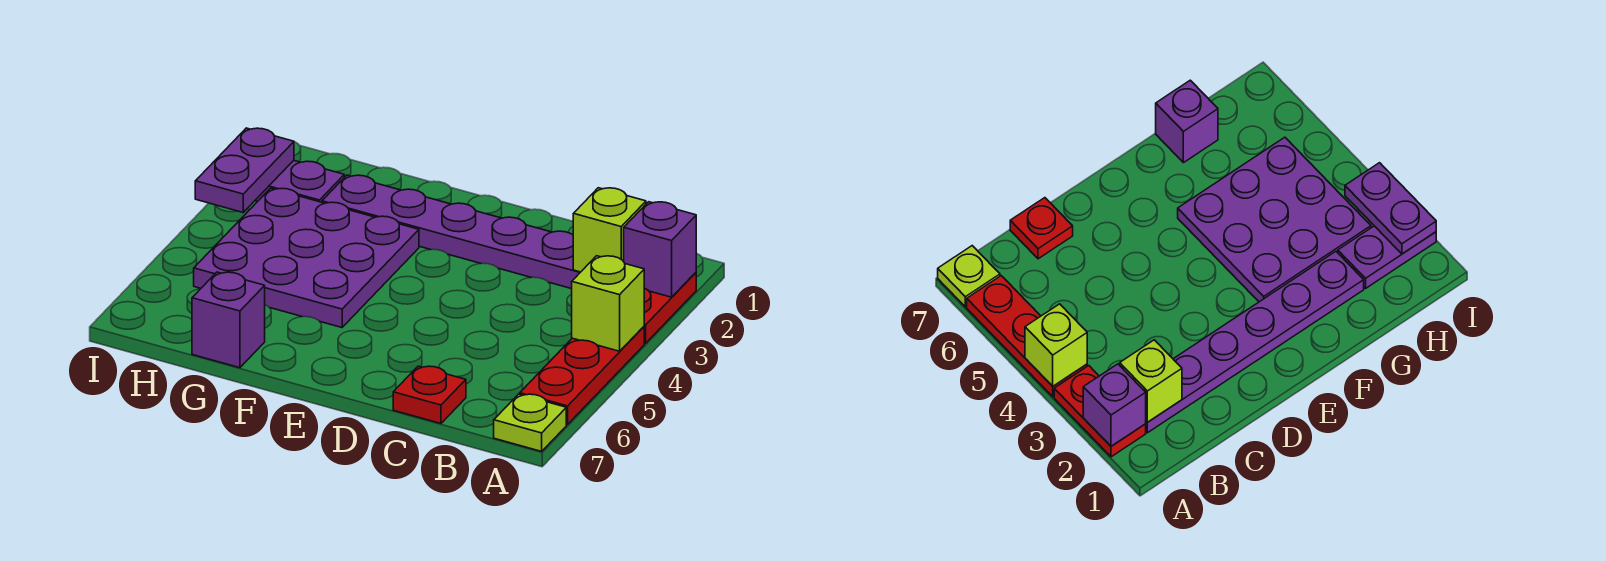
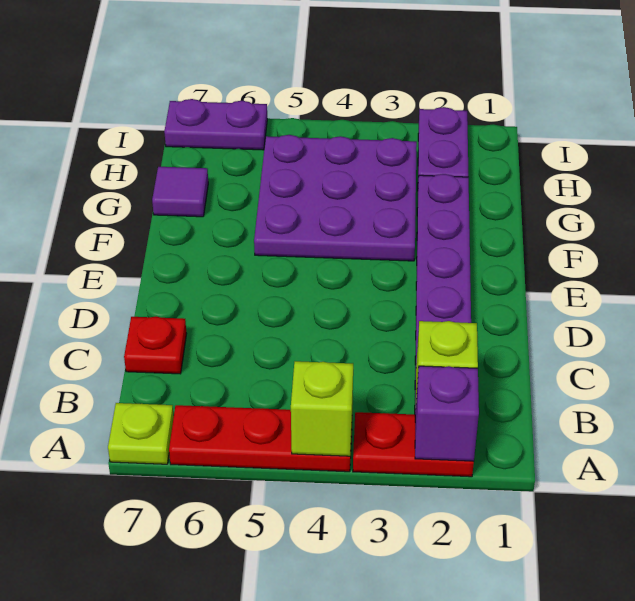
purple brick G7 level 1 -> purple tile G7 level 1
purple plate I2:I3 level 2 -> purple plate I6:I7 level 1

